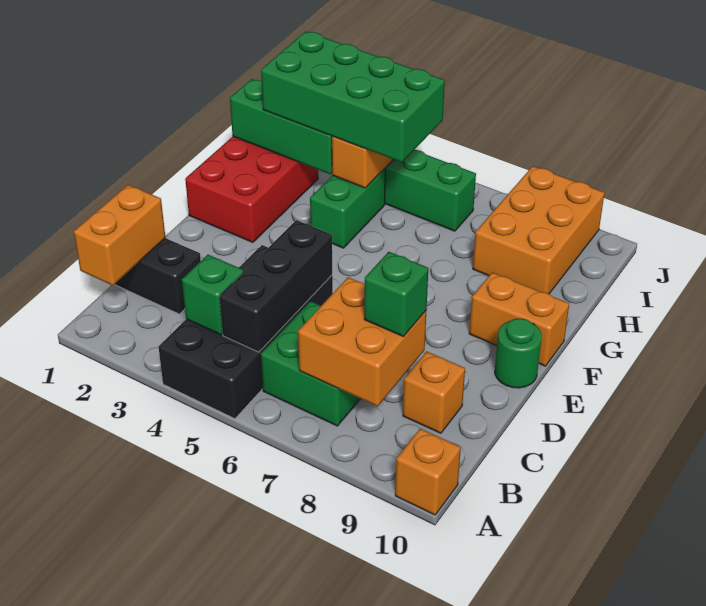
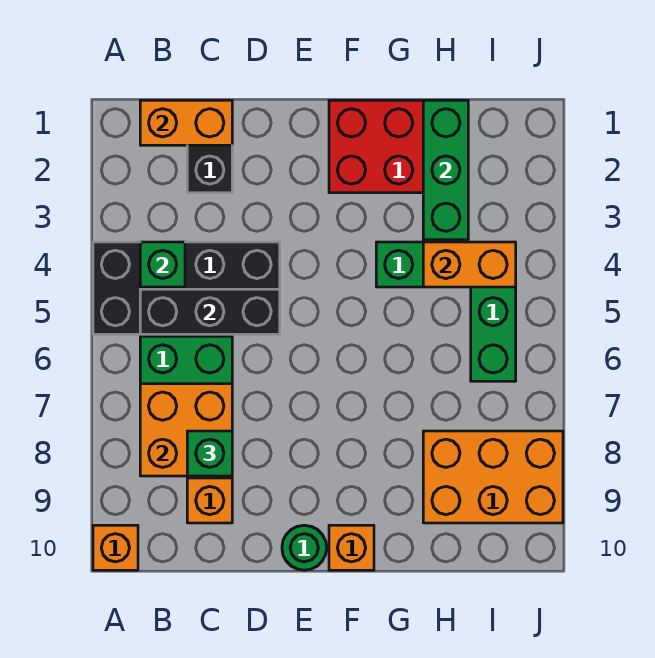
orange brick F9:F10 level 1 -> orange brick F10 level 1
green brick H2:I5 level 3 -> none

